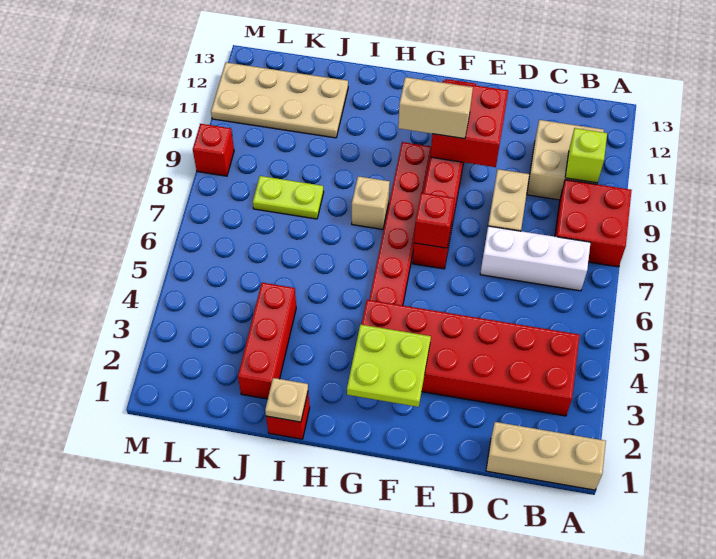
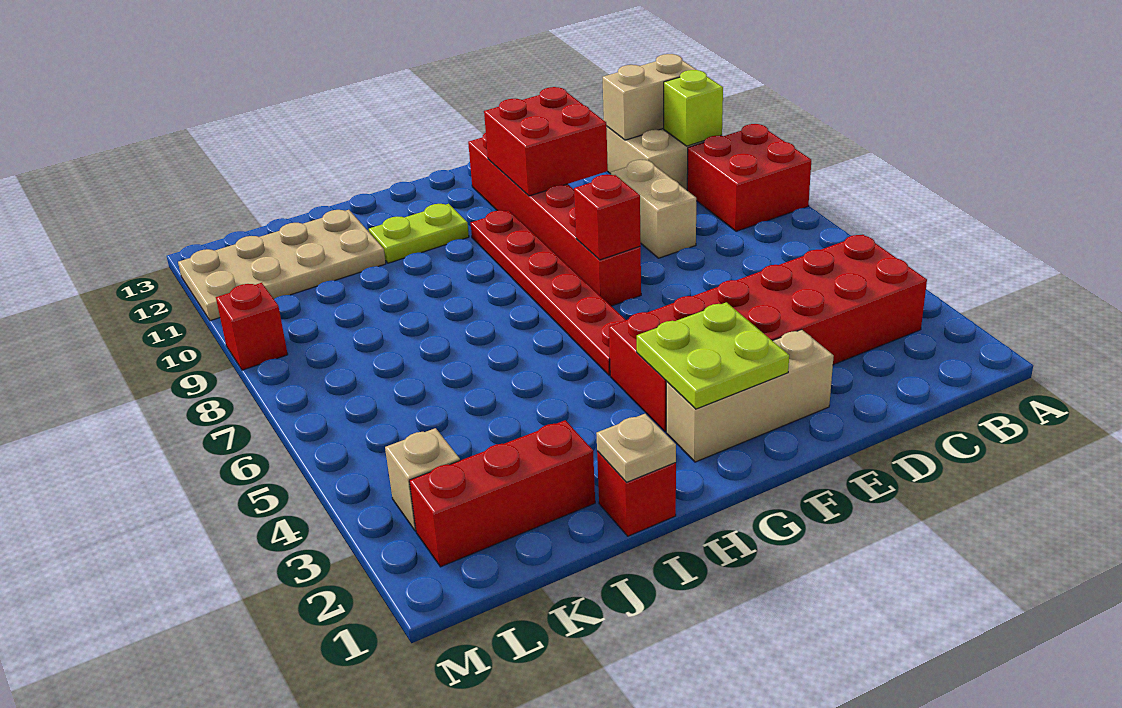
tan brick A1:C1 level 1 -> tan brick E2:G2 level 1
white brick B7:D7 level 1 -> none
tan brick F10:G10 level 3 -> tan brick B11:C11 level 2
tan brick H8 level 1 -> tan brick L3 level 1
red brick J2:J4 level 1 -> red brick J2:L2 level 1
lime plate J8:K8 level 1 -> lime plate H11:I11 level 1

